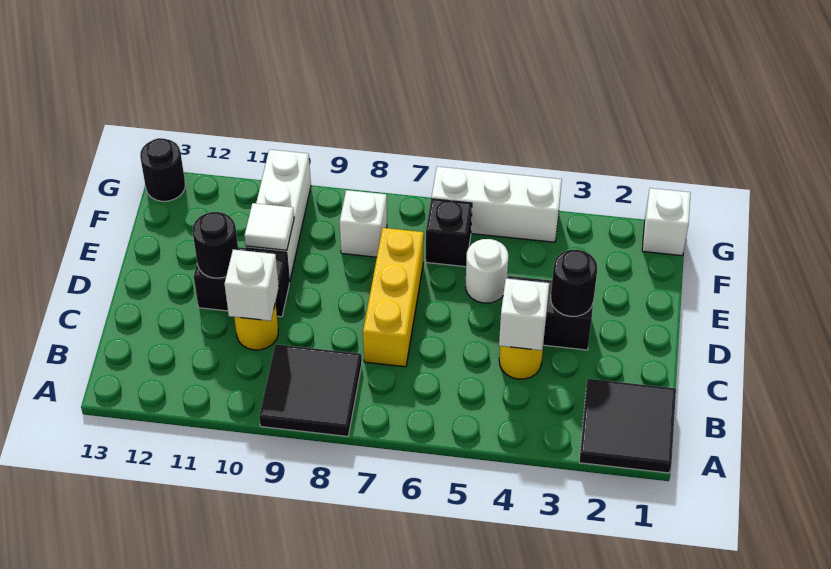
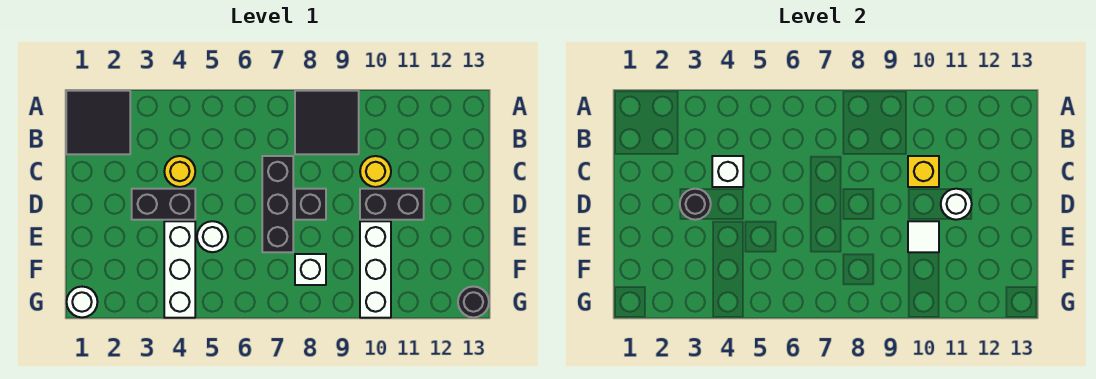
yellow brick C7:E7 level 1 -> black brick C7:E7 level 1
white brick C10 level 2 -> yellow brick C10 level 2
black round brick D11 level 2 -> white round brick D11 level 2
black brick F6 level 1 -> black brick D8 level 1
white brick G1 level 1 -> white round brick G1 level 1
white brick G4:G6 level 1 -> white brick E4:G4 level 1

